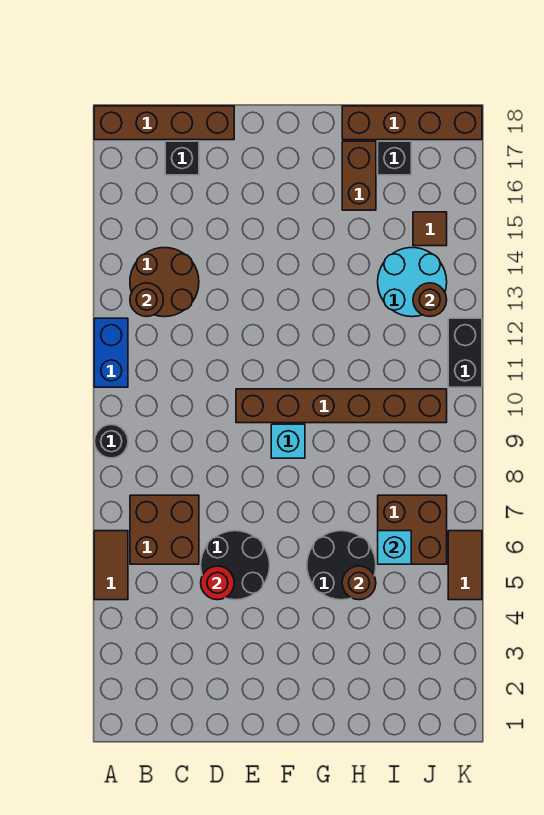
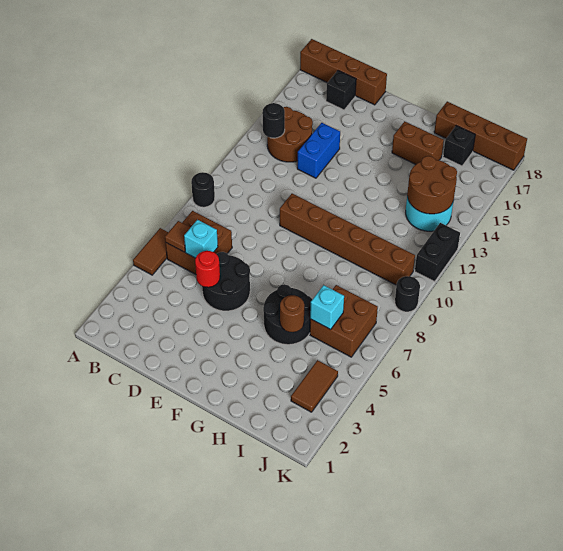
blue brick A11:A12 level 1 -> blue brick D13:D14 level 1
brown round brick B13 level 2 -> black round brick B13 level 2
cyan brick F9 level 1 -> cyan brick C6 level 2
brown brick H16:H17 level 1 -> brown brick G16:H16 level 1
brown round brick J13 level 2 -> brown round brick I13:J14 level 2
brown tile J15 level 1 -> brown tile B6 level 2
brown tile K5:K6 level 1 -> brown tile J3:J4 level 1
none -> black round brick K9 level 1

